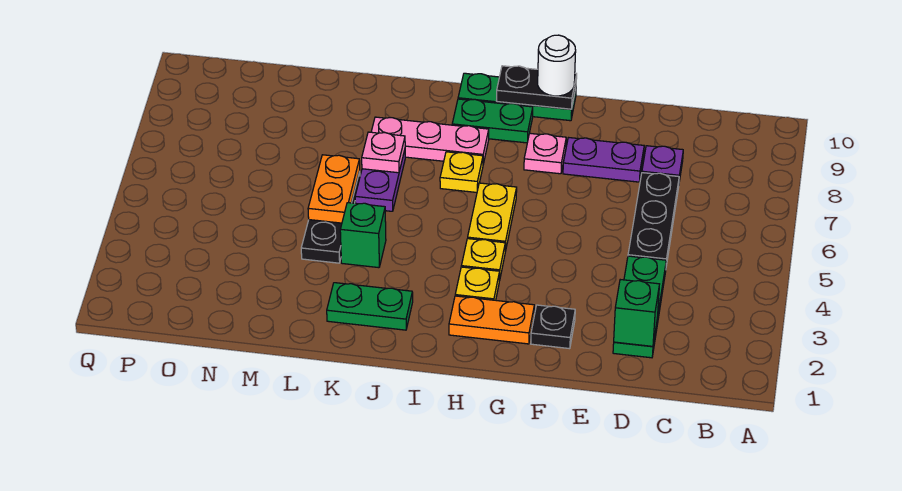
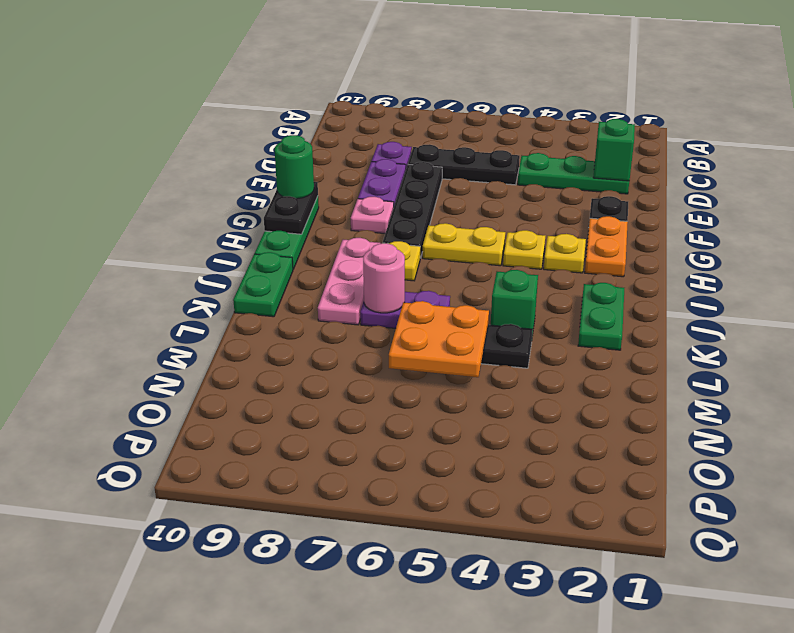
none -> black plate E7:H7 level 1
white round brick G10 level 3 -> green round brick G10 level 3
green plate H9:I9 level 1 -> green plate J10:K10 level 1
pink plate K7 level 2 -> pink round brick K7 level 2
orange plate L5:L6 level 2 -> orange plate L5:M6 level 2

